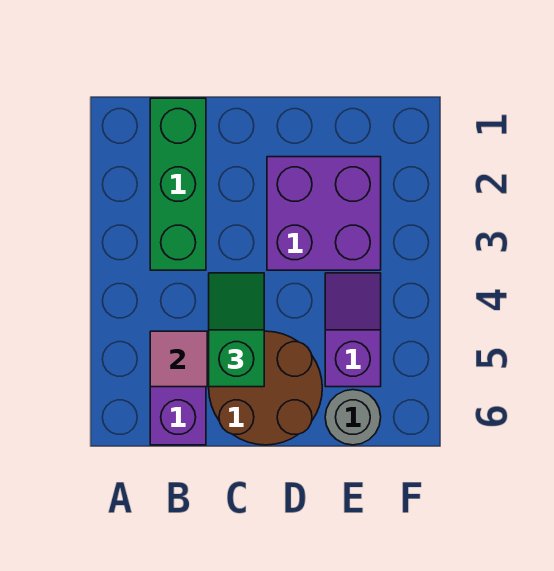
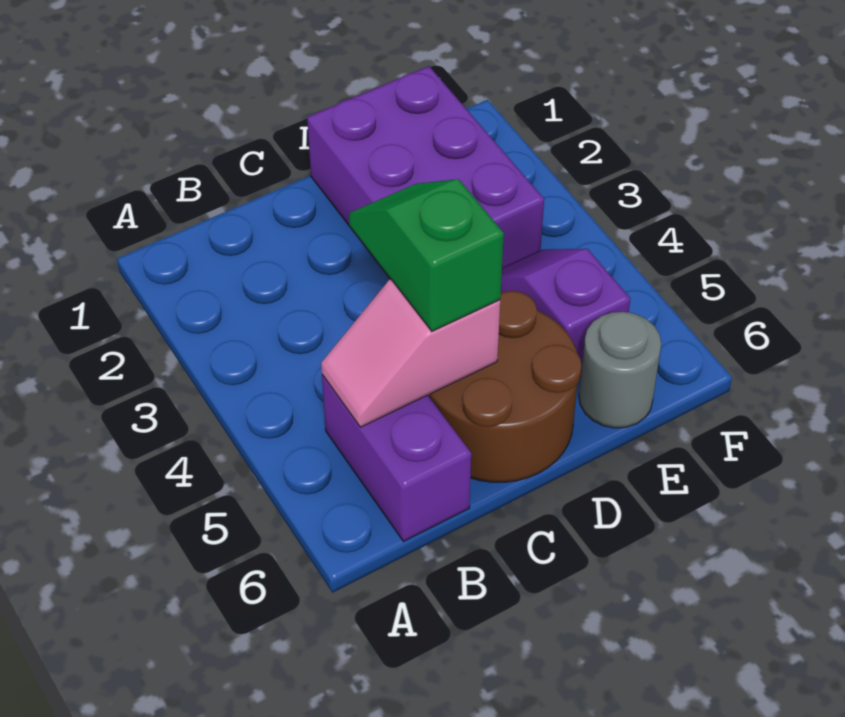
green brick B1:B3 level 1 -> none
purple brick D2:E3 level 1 -> purple brick D1:E3 level 1

